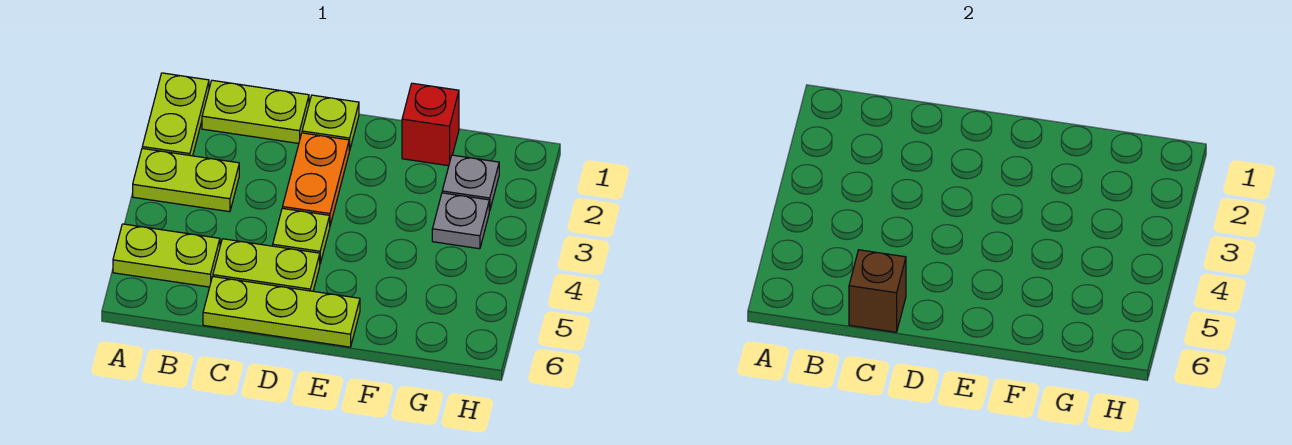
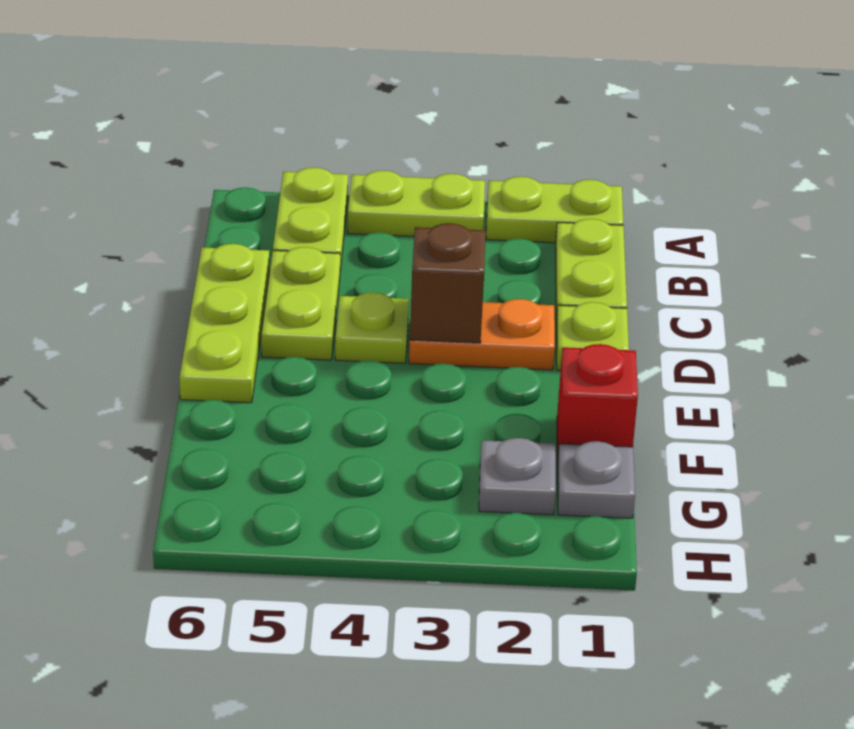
lime plate A3:B3 level 1 -> lime plate A3:A4 level 1
brown brick C6 level 2 -> brown brick D3 level 2
grey plate G3 level 1 -> grey plate G1 level 1

